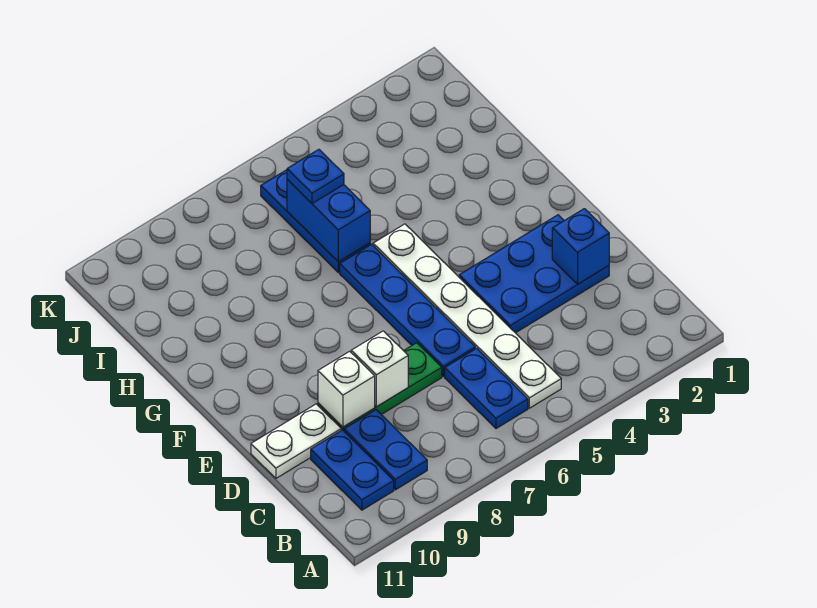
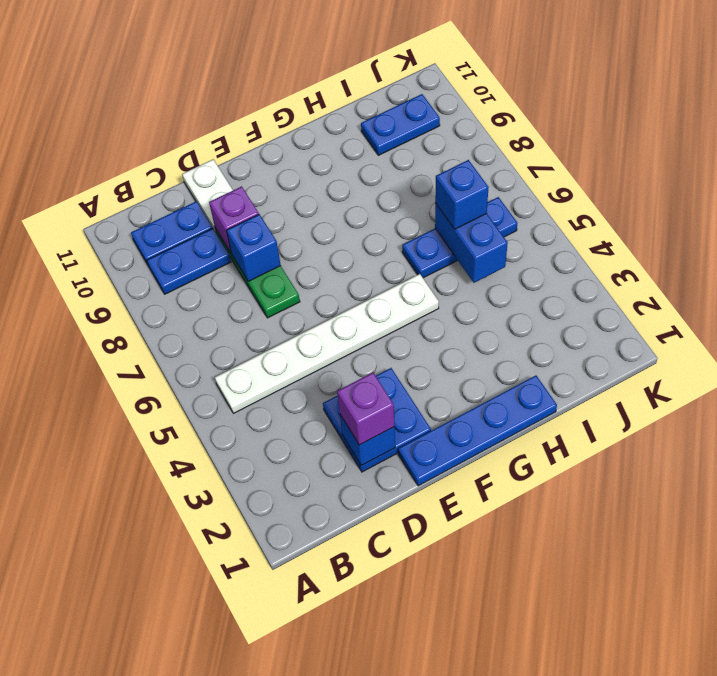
blue plate B6:C6 level 1 -> blue plate I10:J10 level 1
blue plate D2:E4 level 1 -> blue plate D2:E3 level 1
none -> purple brick D2 level 3
blue plate D6:G6 level 1 -> blue plate E1:H1 level 1
white brick D8 level 2 -> blue brick D8 level 2
white brick D9 level 2 -> purple brick D9 level 2
blue brick H6:I6 level 2 -> blue brick I5:I6 level 2
blue plate I6 level 3 -> blue brick I6 level 3

